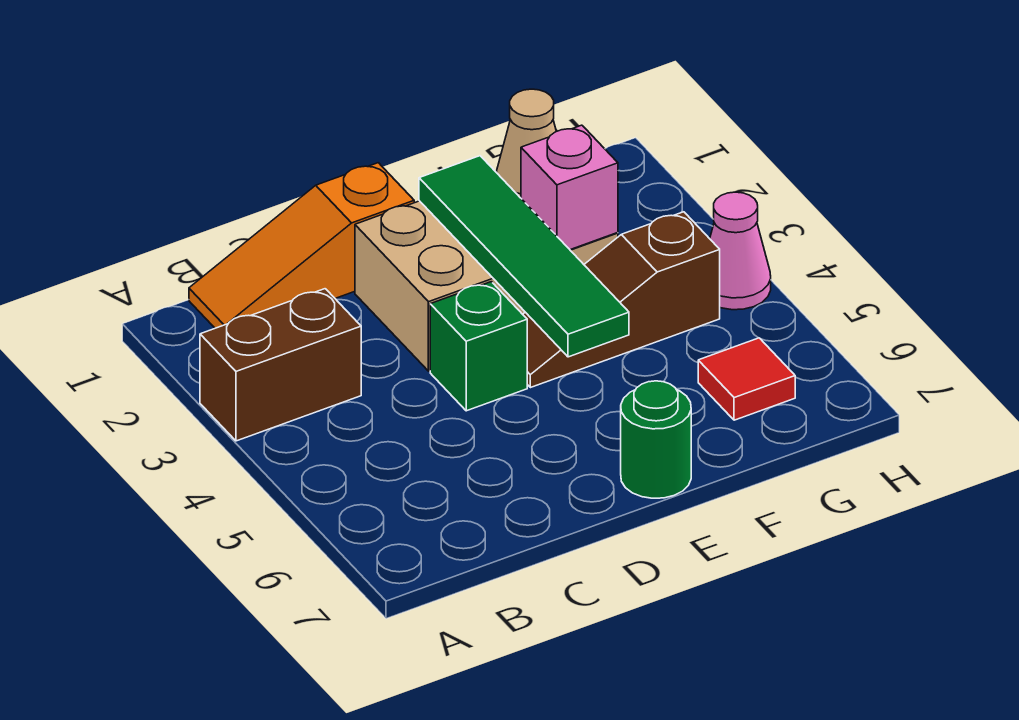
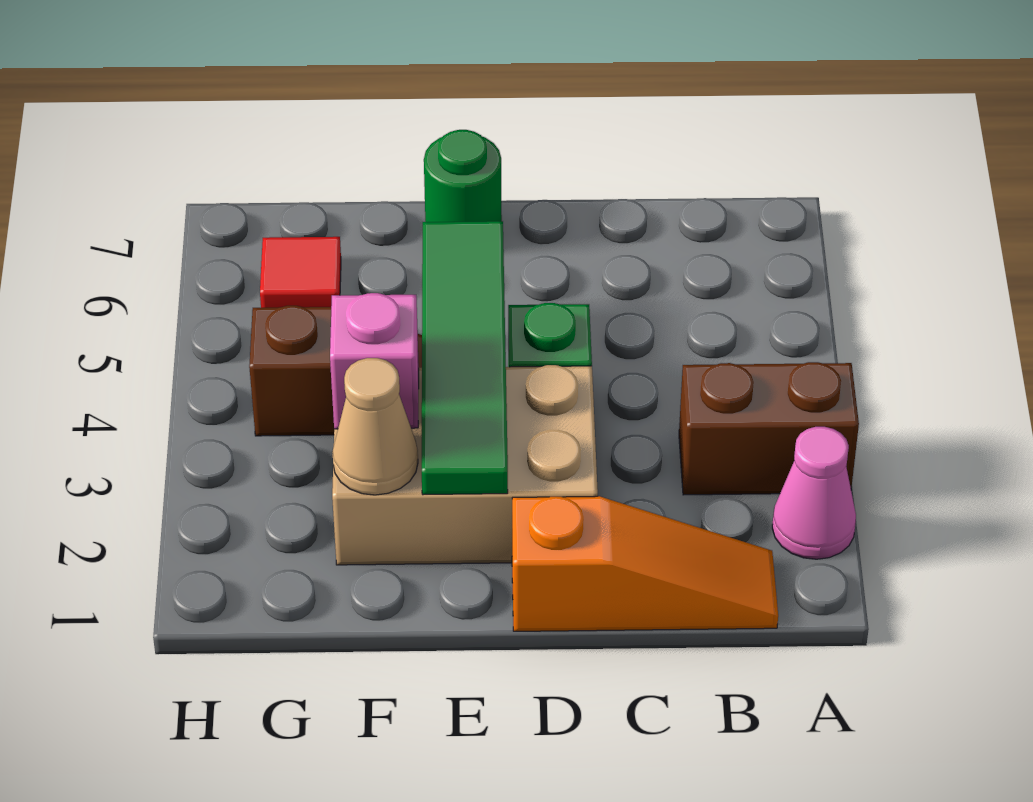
pink cone H4 level 1 -> pink cone A2 level 1

